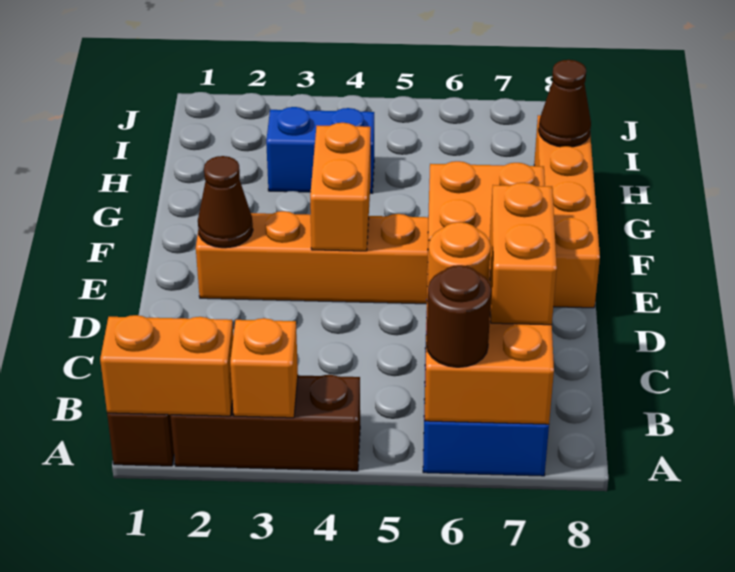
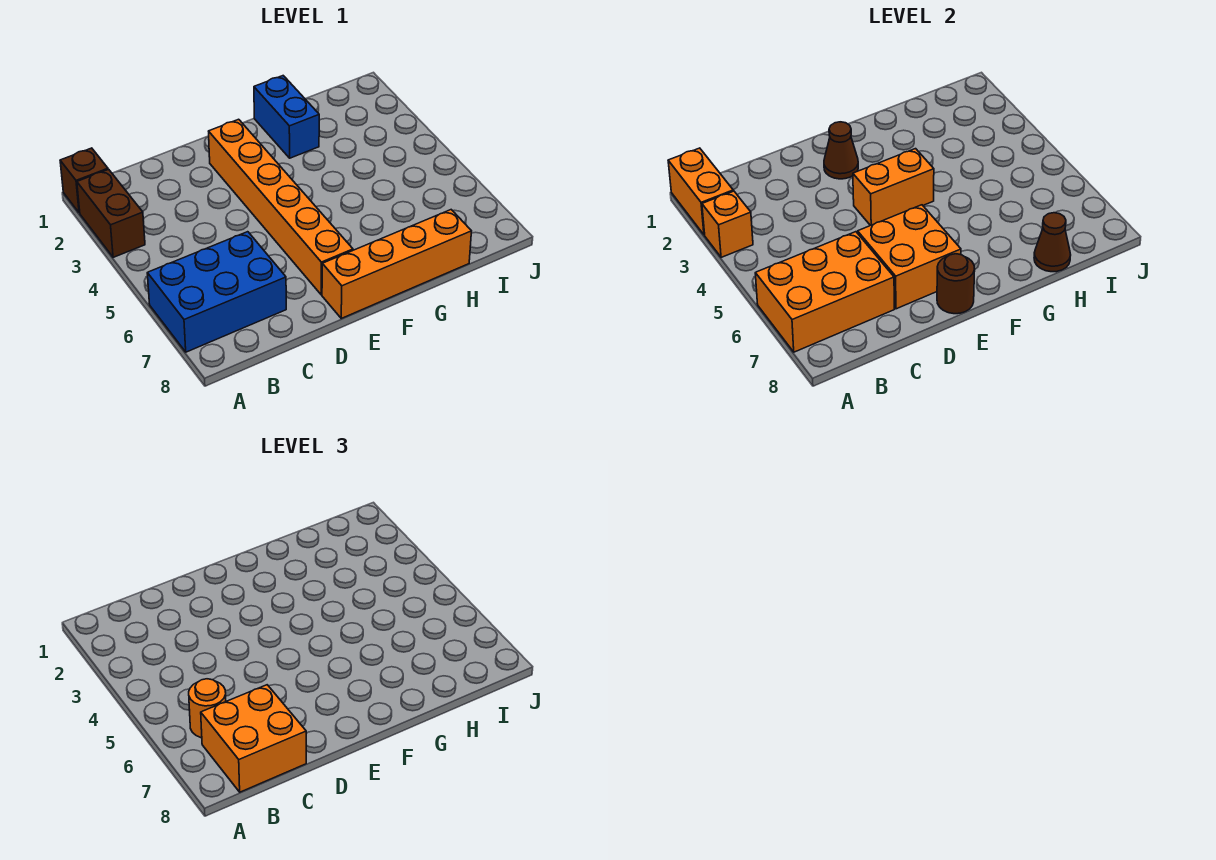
brown brick A2:A4 level 1 -> brown brick A2:A3 level 1
brown round brick A6 level 3 -> brown round brick E8 level 2
orange brick B7:C7 level 3 -> orange brick B7:C8 level 3
blue brick H3:H4 level 1 -> blue brick G1:G2 level 1

